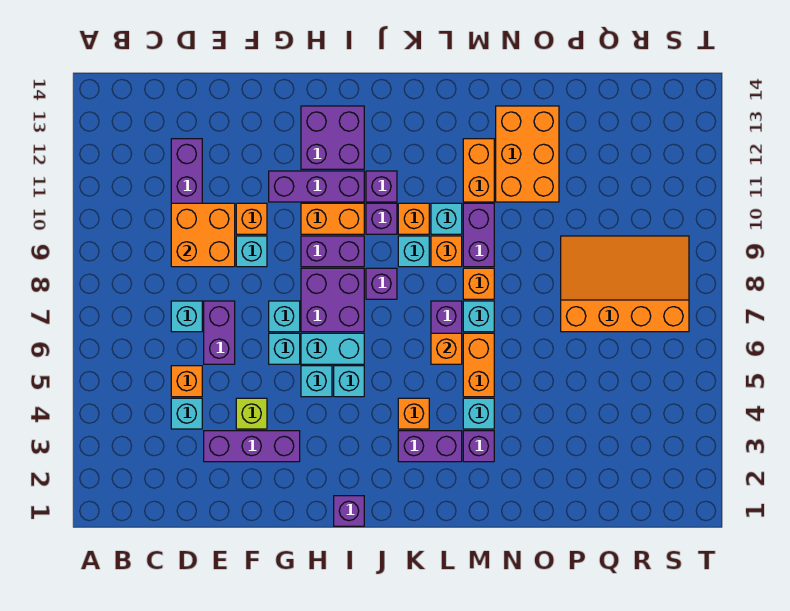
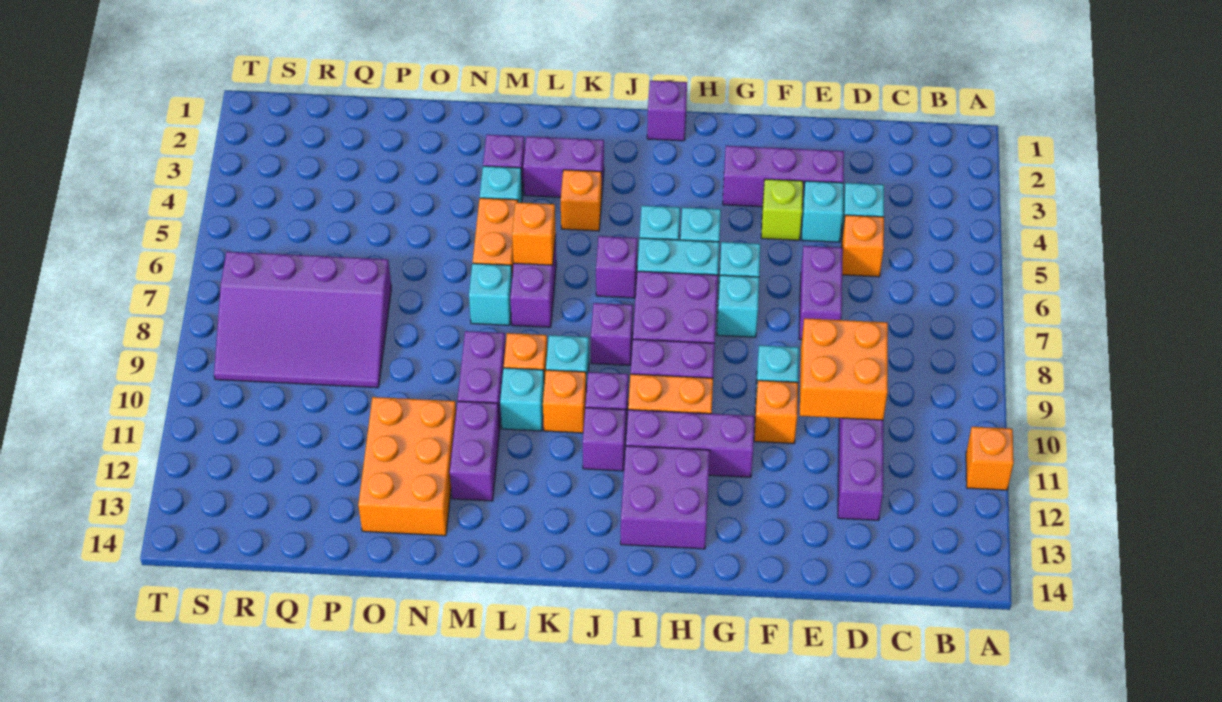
cyan brick D7 level 1 -> cyan brick E4 level 1
none -> purple brick J6 level 1
orange brick M8 level 1 -> orange brick A11 level 1
orange brick M11:M12 level 1 -> purple brick M11:M12 level 1
orange slope P7:S9 level 1 top 7 -> purple slope P7:S9 level 1 top 7

